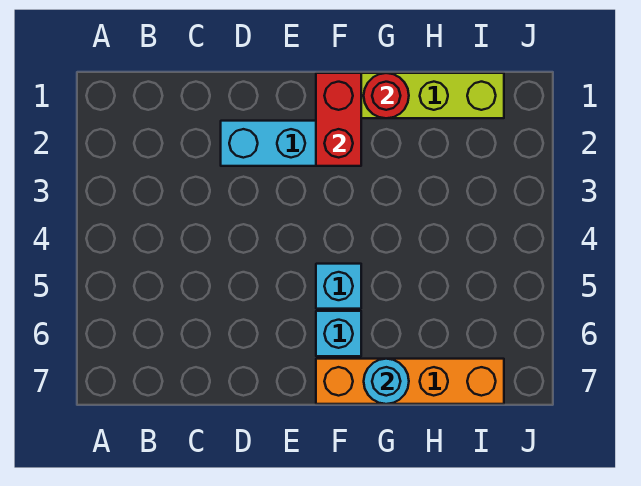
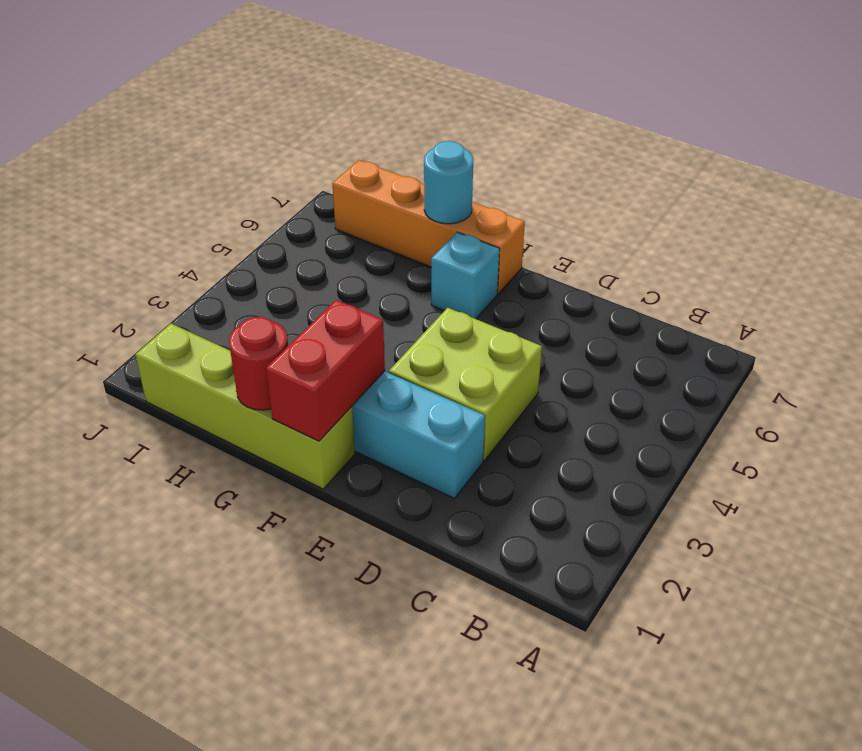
none -> lime brick D3:E4 level 1
cyan brick F5 level 1 -> none

